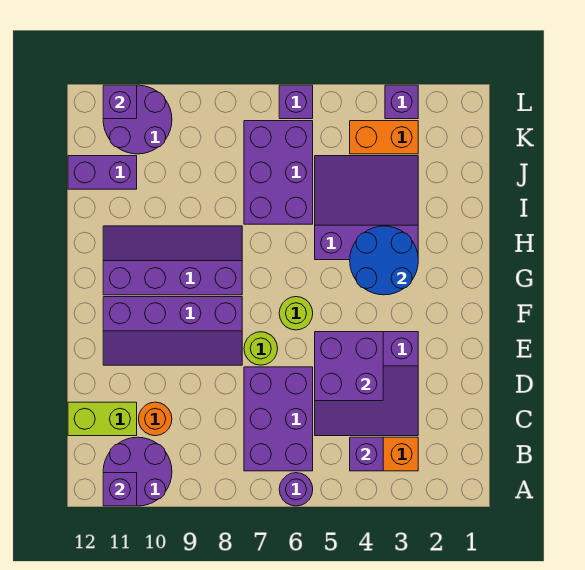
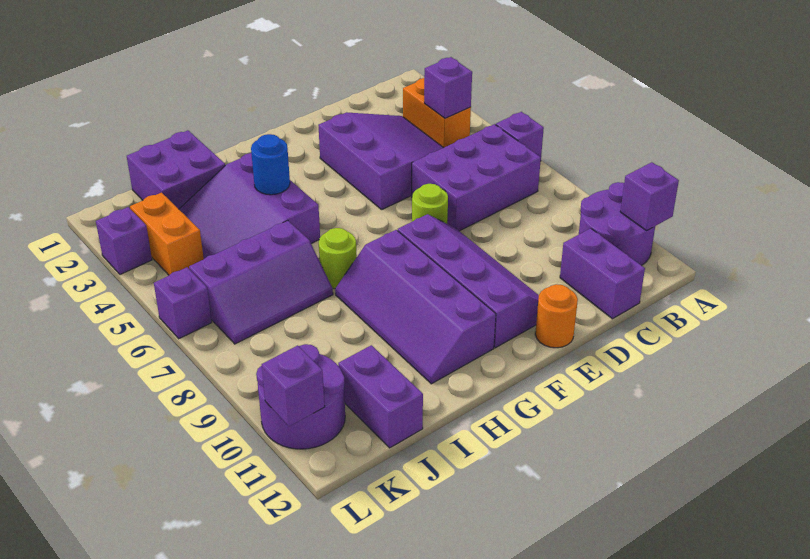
purple round brick A6 level 1 -> purple brick A6 level 1
orange round brick C10 level 1 -> orange round brick E12 level 1
lime brick C11:C12 level 1 -> purple brick C11:C12 level 1
purple brick D4:E5 level 2 -> purple brick I1:J2 level 1
lime round brick F6 level 1 -> lime round brick H7 level 1
blue round brick G3:H4 level 2 -> blue round brick H4 level 2
purple brick I6:K7 level 1 -> purple slope I6:K7 level 1 top 6

